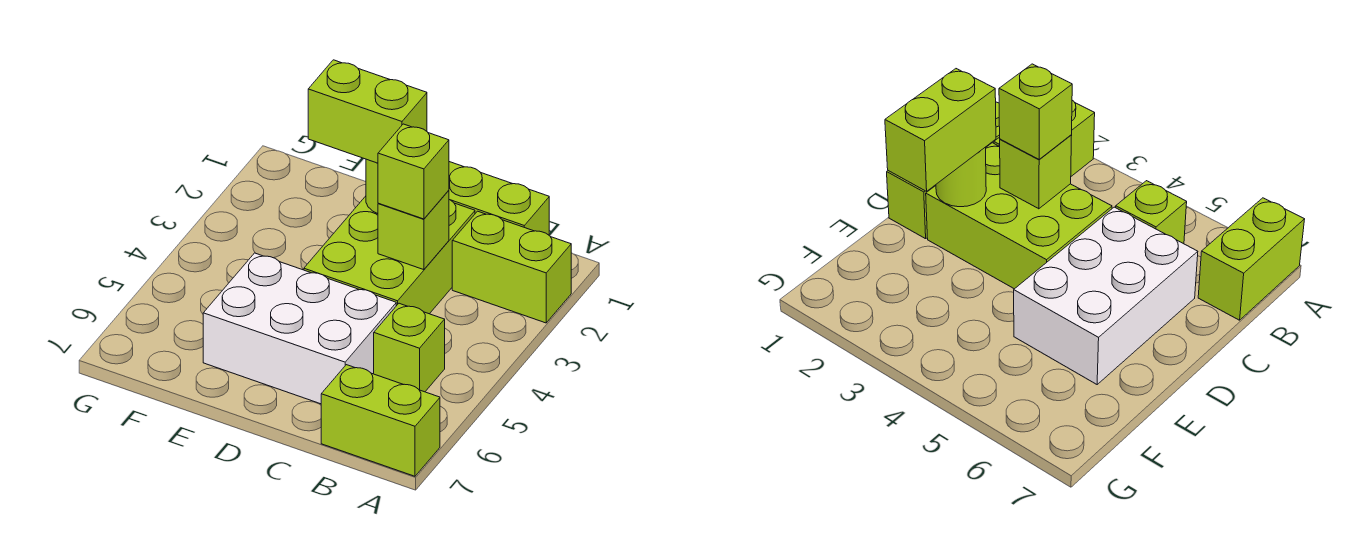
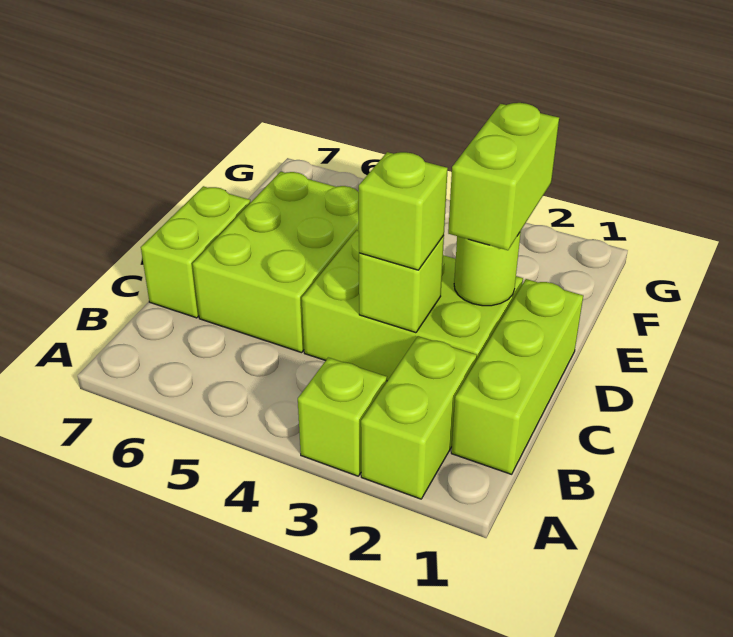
lime brick A7:B7 level 1 -> lime brick C7:D7 level 1
lime brick B5 level 1 -> lime brick A3 level 1
white brick C5:E6 level 1 -> lime brick C5:E6 level 1

